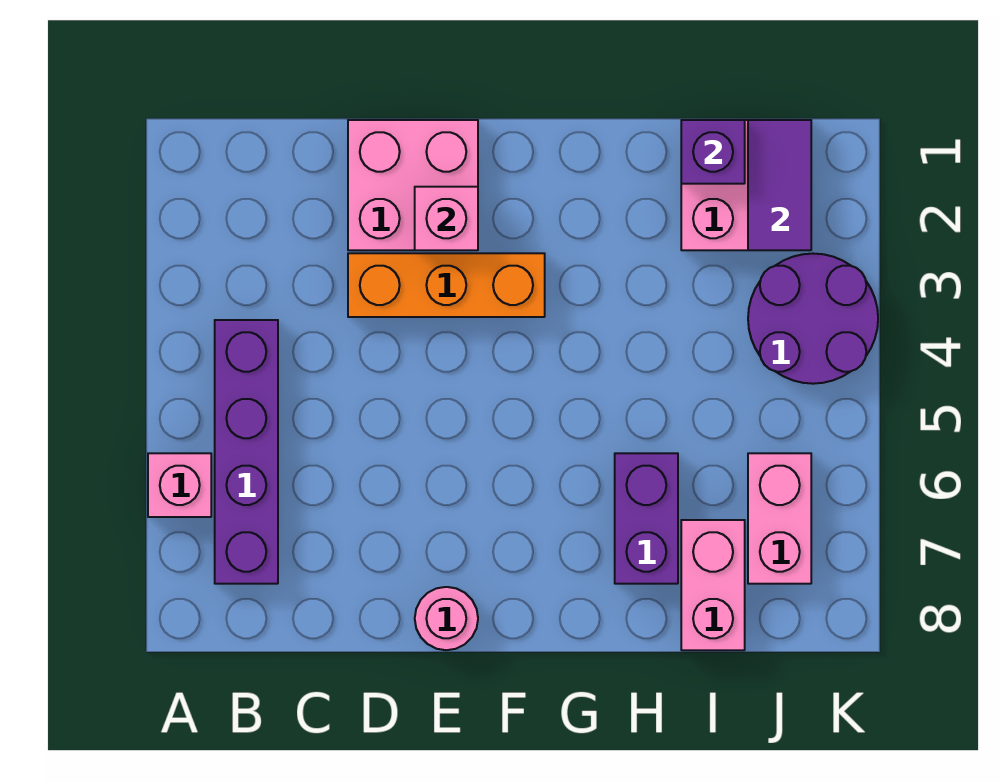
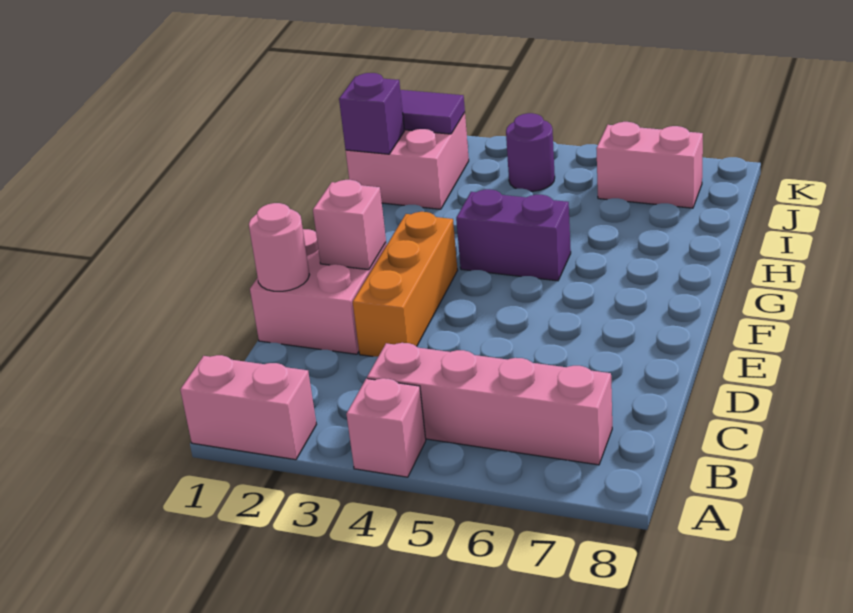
pink brick A6 level 1 -> pink brick A4 level 1
purple brick B4:B7 level 1 -> pink brick B4:B7 level 1
pink round brick E8 level 1 -> pink round brick D1 level 2
purple brick H6:H7 level 1 -> purple brick G4:G5 level 1
pink brick I7:I8 level 1 -> pink brick A1:A2 level 1
purple round brick J3:K4 level 1 -> purple round brick J4 level 1

